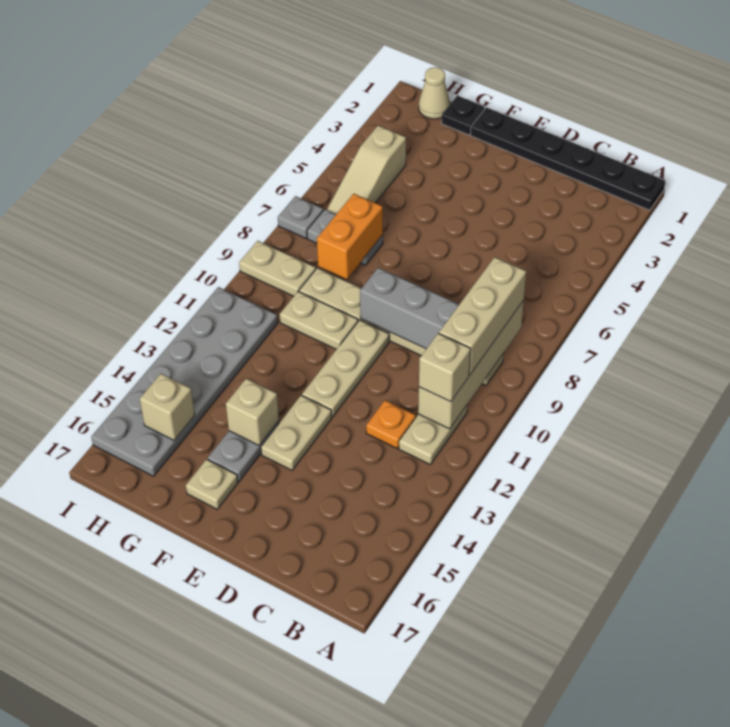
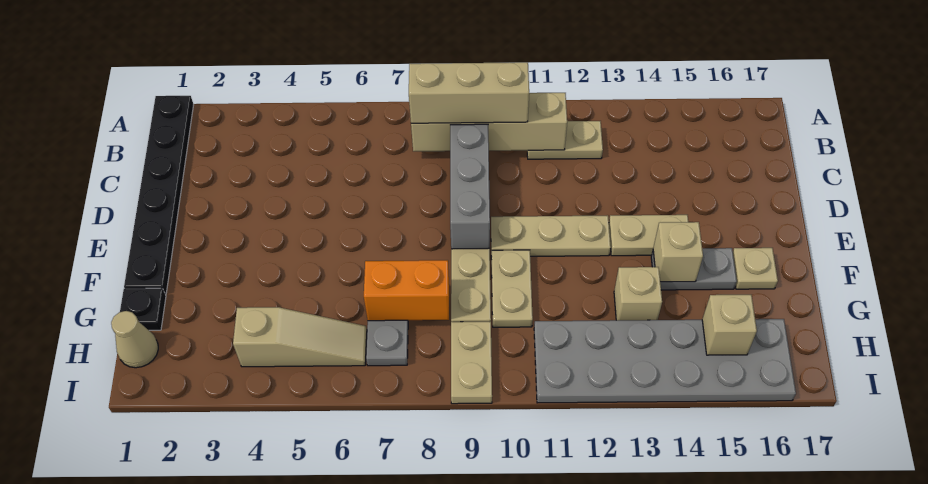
tan brick B11 level 3 -> tan brick G13 level 1
orange plate C12 level 1 -> none
grey plate I7 level 1 -> none

